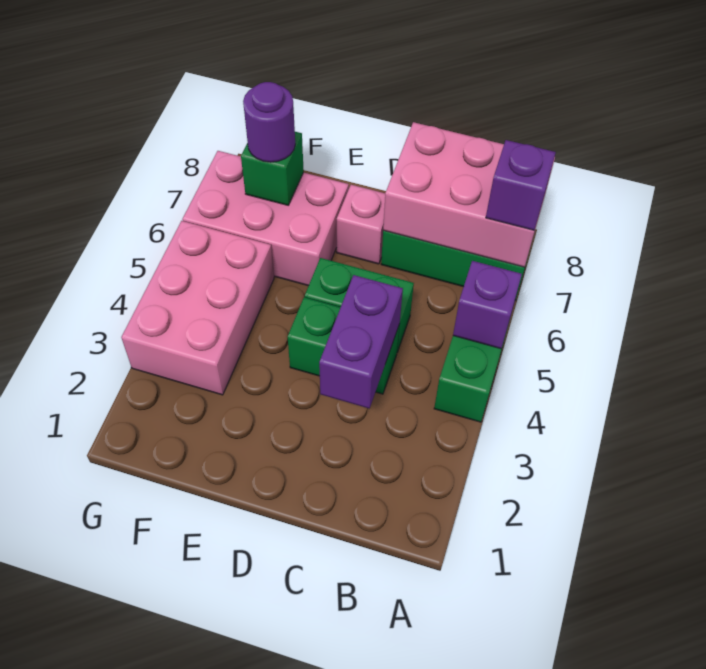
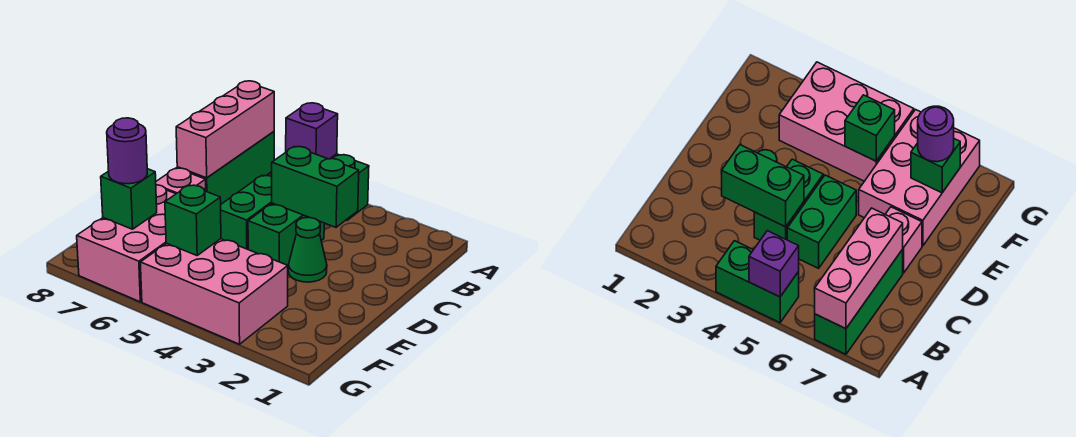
pink brick A7:C8 level 2 -> pink brick A7:C7 level 2
purple brick A7 level 3 -> none
purple brick C3:C4 level 2 -> green brick C3:C4 level 2
none -> green cone D3 level 1
none -> green brick F5 level 2

